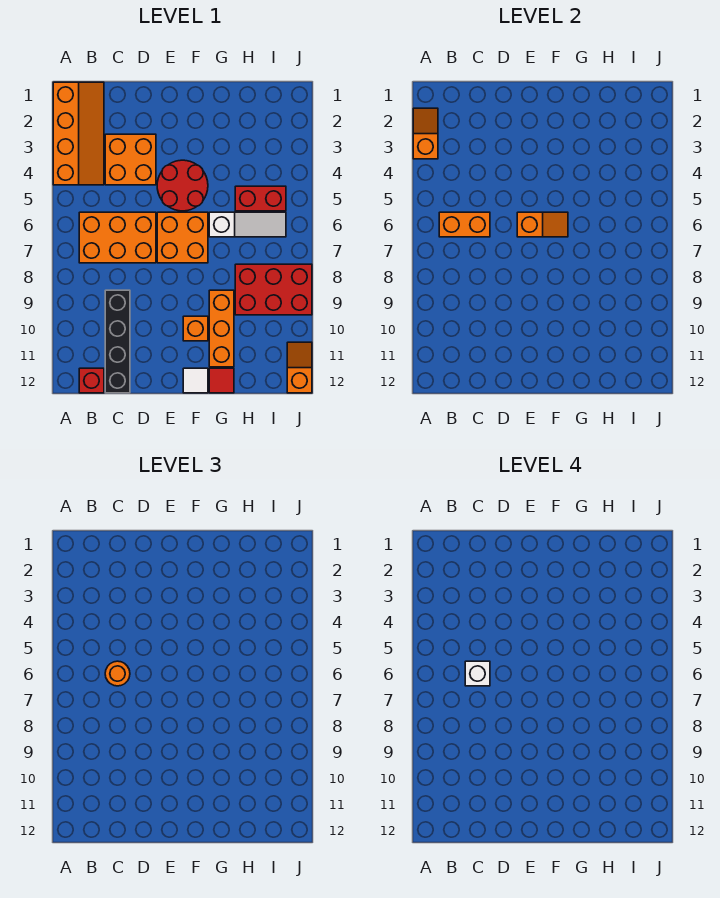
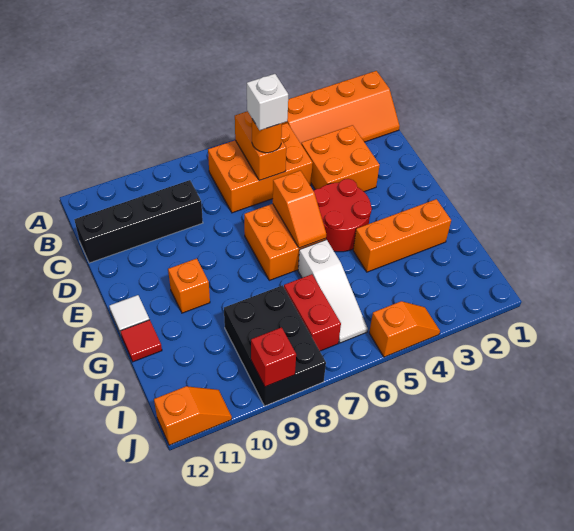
orange slope A2:A3 level 2 top 3 -> orange slope J4:J5 level 1 top 5
orange brick B6:D7 level 1 -> orange brick B5:C7 level 1
red brick B12 level 1 -> red brick J9 level 2
orange brick G9:G11 level 1 -> orange brick G2:G4 level 1
red brick H5:I5 level 1 -> red brick H7:I7 level 1
red brick H8:J9 level 1 -> black brick H8:J9 level 1

